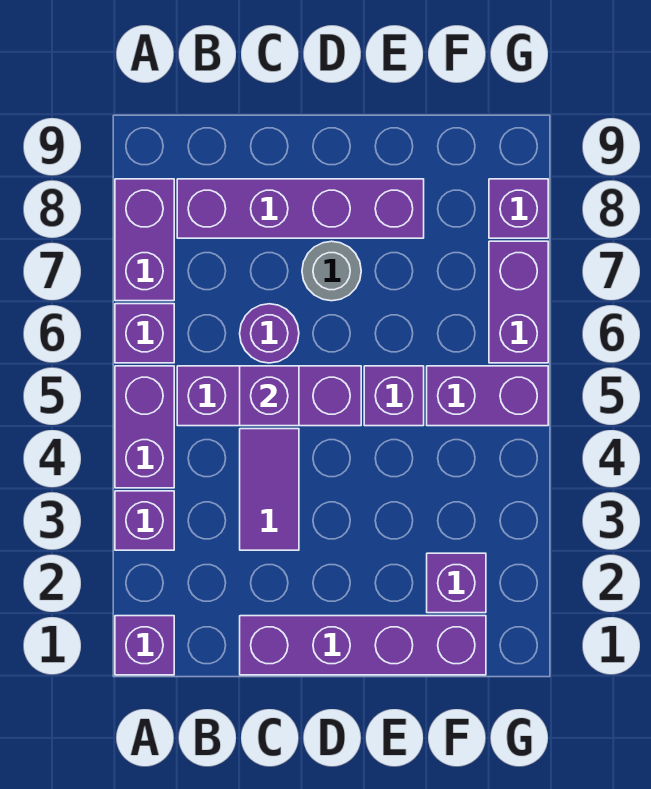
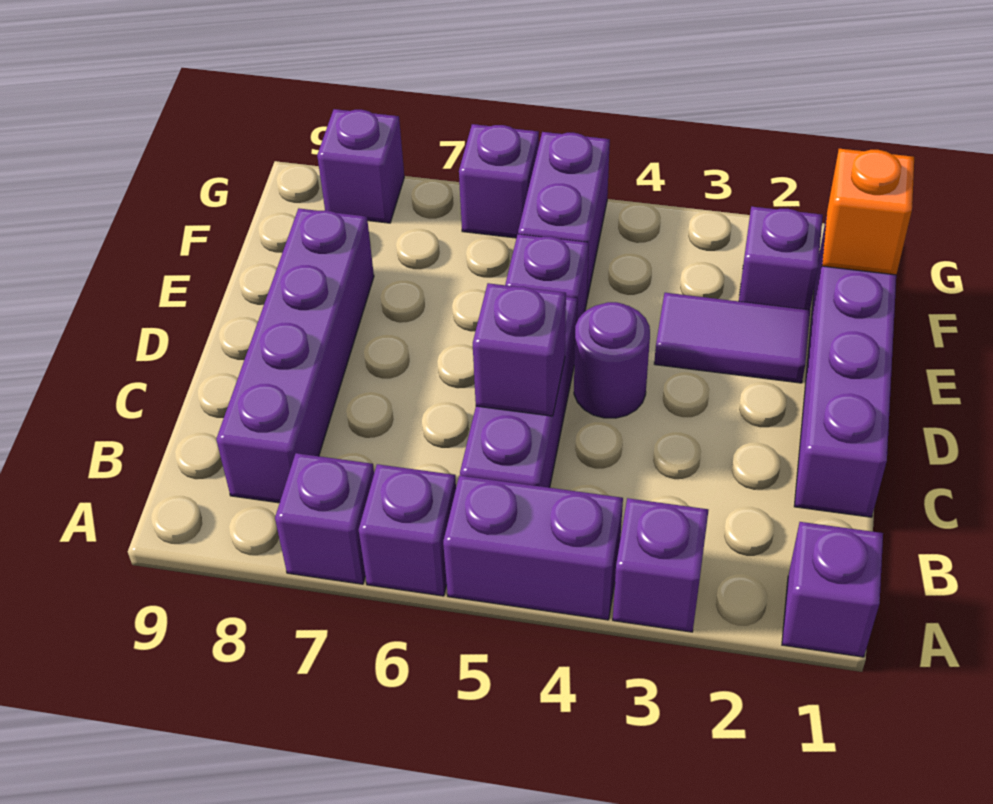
purple brick A7:A8 level 1 -> purple brick A7 level 1
purple tile C3:C4 level 1 -> purple tile E2:E3 level 1
purple round brick C6 level 1 -> purple round brick D4 level 1
grey round brick D7 level 1 -> none
none -> orange brick F1 level 2
purple brick G6:G7 level 1 -> purple brick G6 level 1

